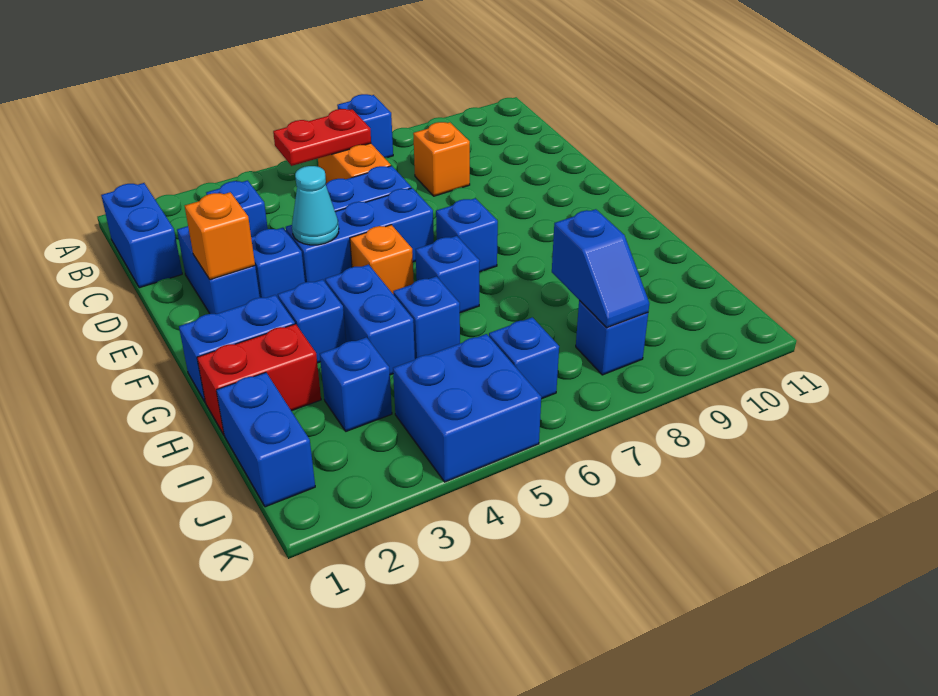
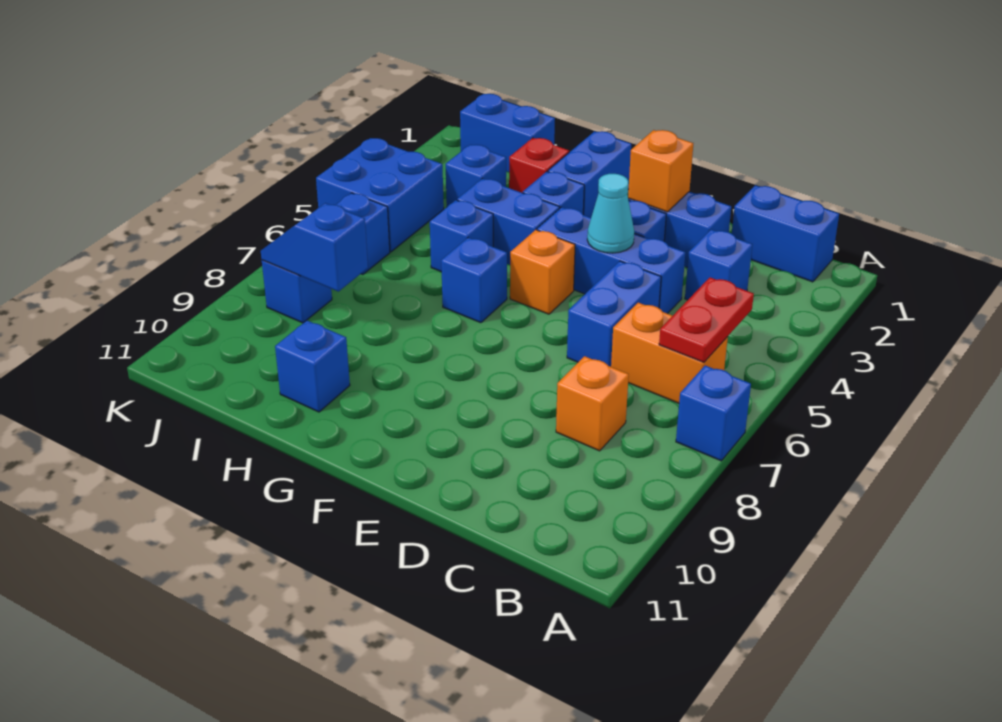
blue brick E4:E6 level 1 -> blue brick D4:F4 level 1
blue brick F7 level 1 -> blue brick H10 level 1
red brick H1:H2 level 1 -> red brick H2 level 1

